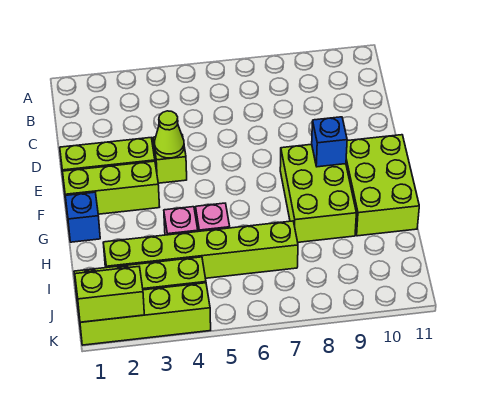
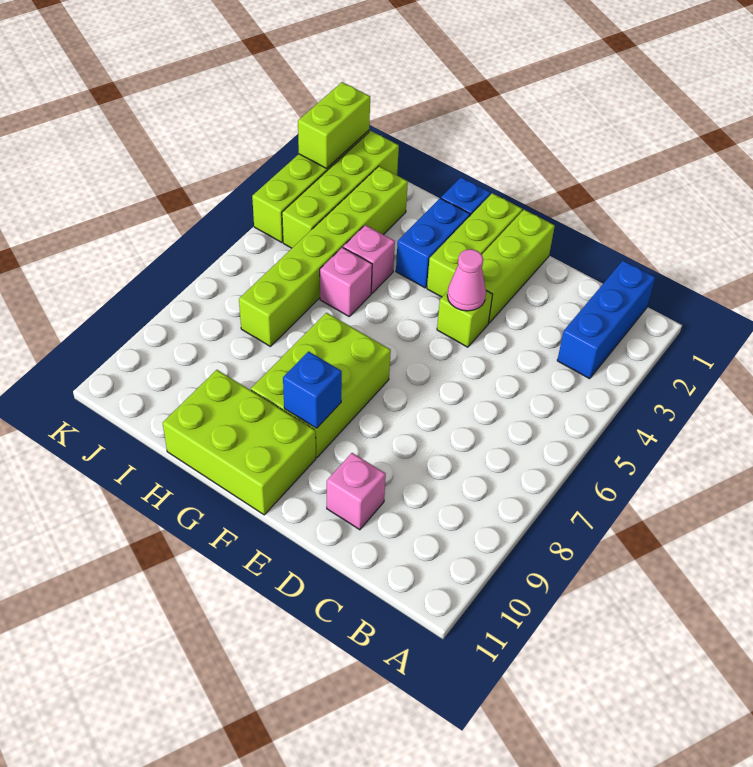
none -> blue brick B1:B3 level 1
none -> pink brick D10 level 1
lime cone E4 level 2 -> pink cone E4 level 2
lime brick F8:H9 level 1 -> lime brick F7:G9 level 1
none -> blue brick G2:G3 level 1

